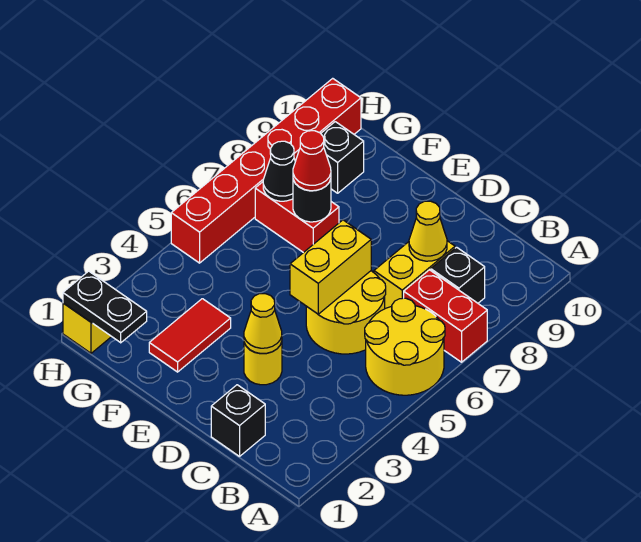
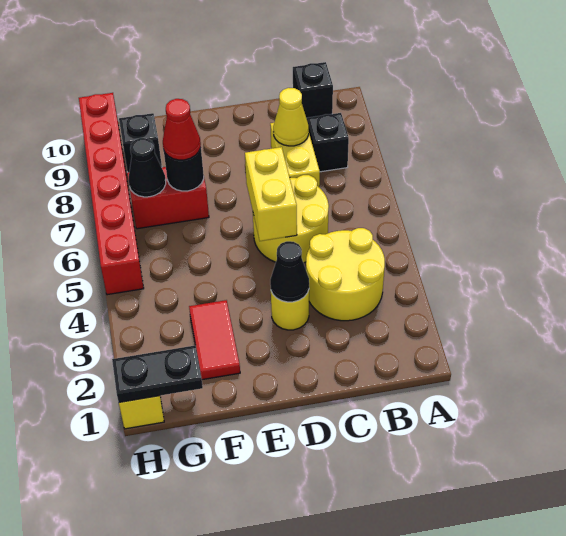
yellow round brick A5:B6 level 1 -> yellow round brick B3:C4 level 1
red brick A7:B7 level 1 -> none
black brick C1 level 1 -> black brick B10 level 1
yellow cone D3 level 2 -> black cone D3 level 2

